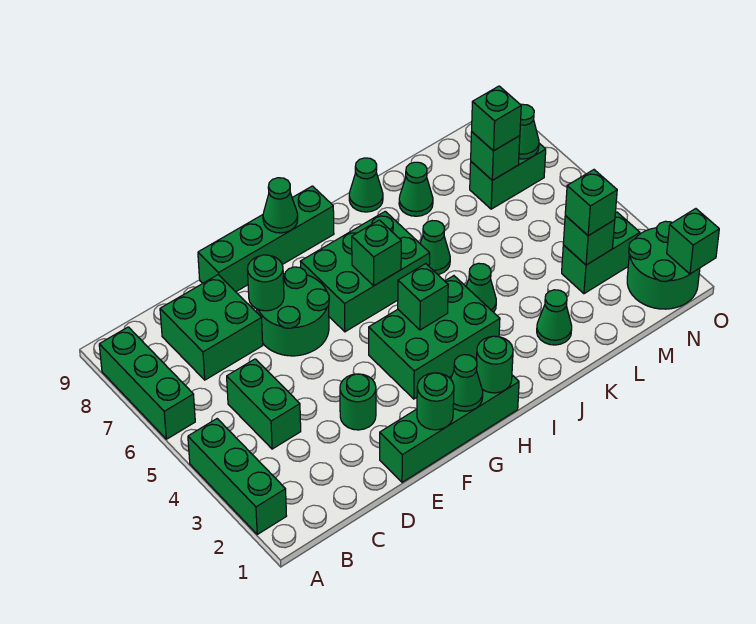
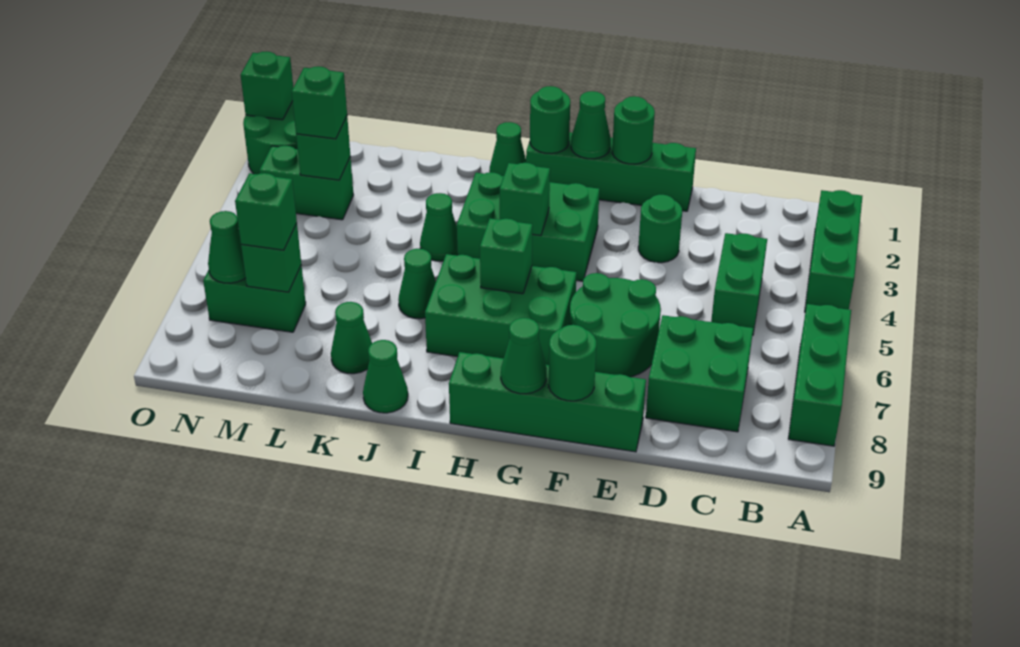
green round brick E7 level 2 -> green round brick F9 level 2
green cone K2 level 1 -> green cone I1 level 1

